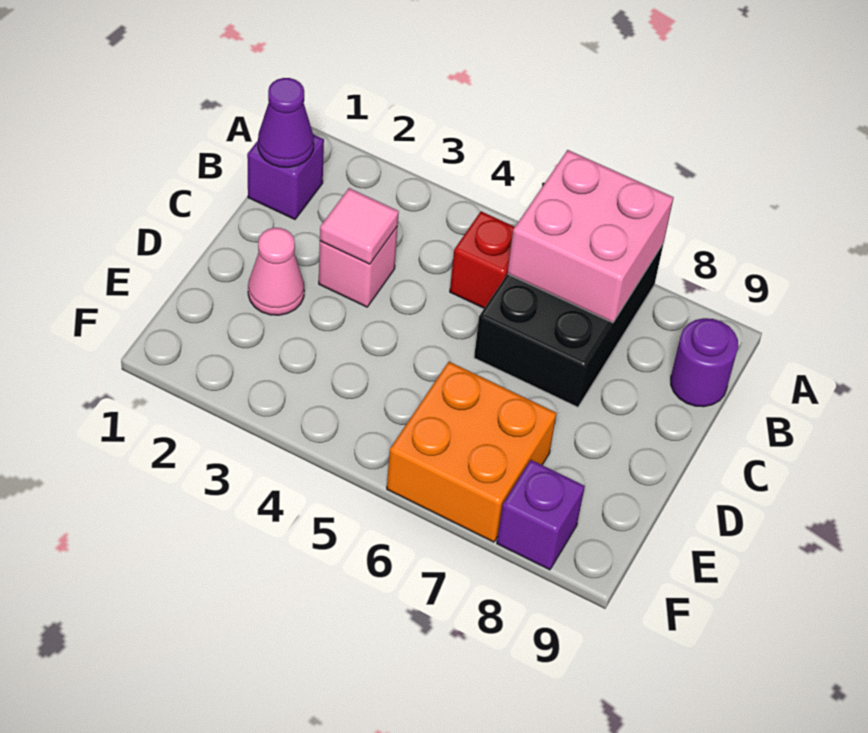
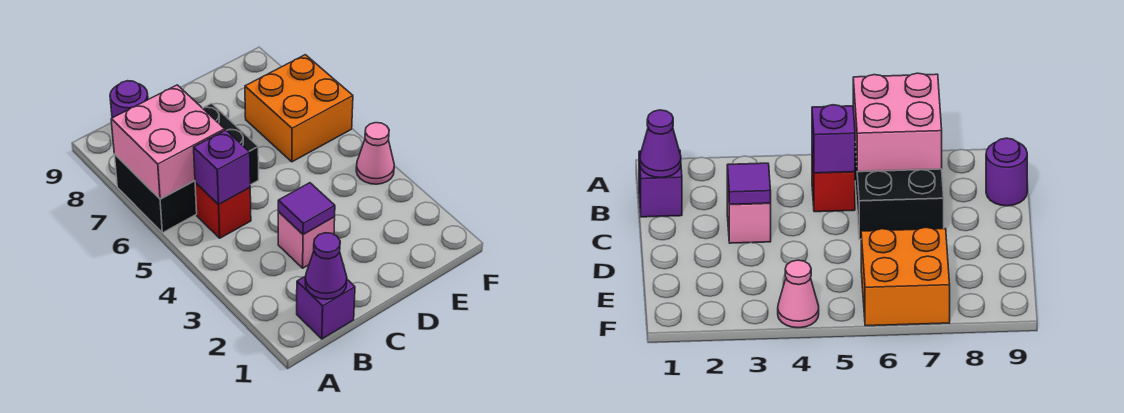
pink tile C3 level 2 -> purple tile C3 level 2
pink cone D2 level 1 -> pink cone F4 level 1
purple brick F8 level 1 -> purple brick B5 level 2

